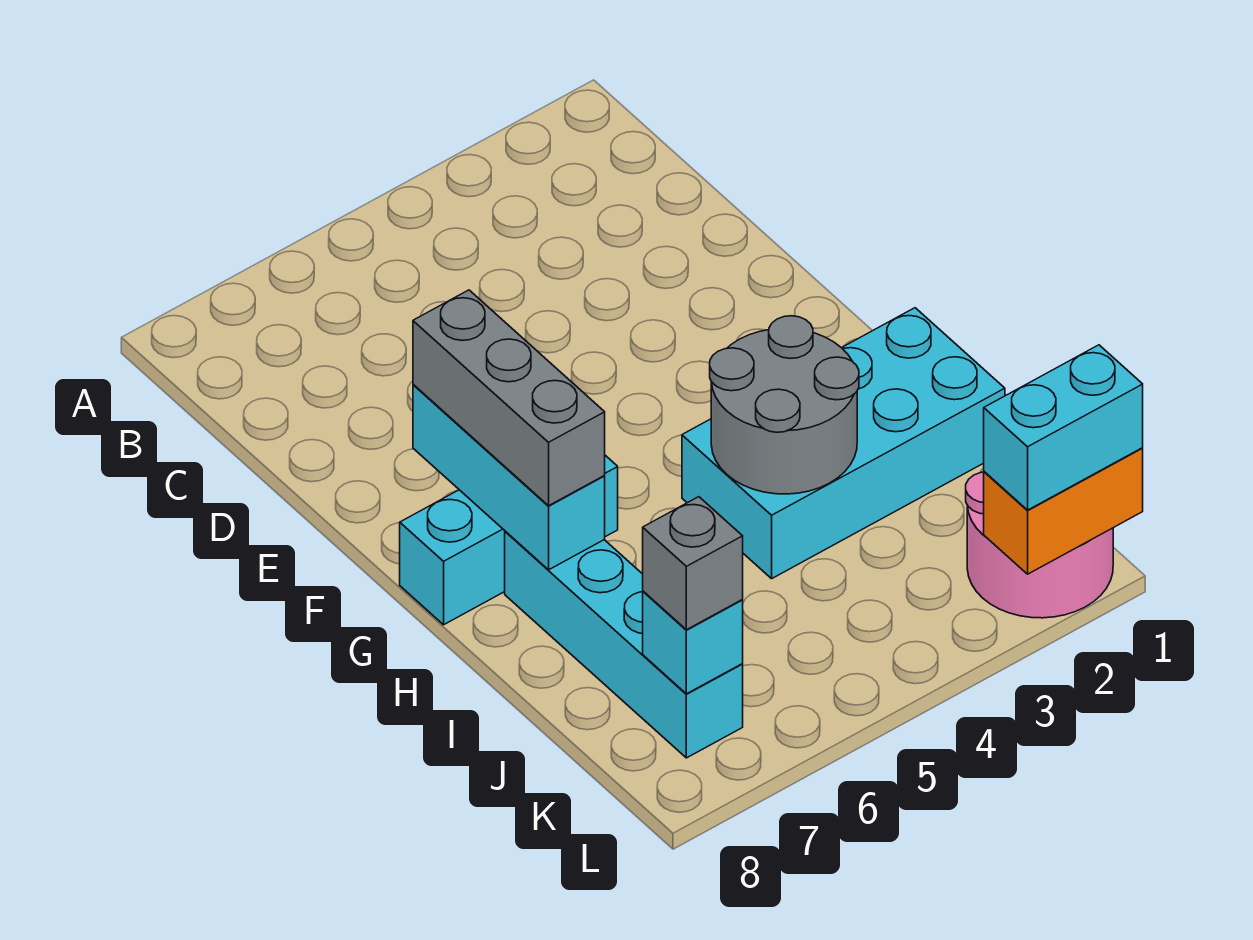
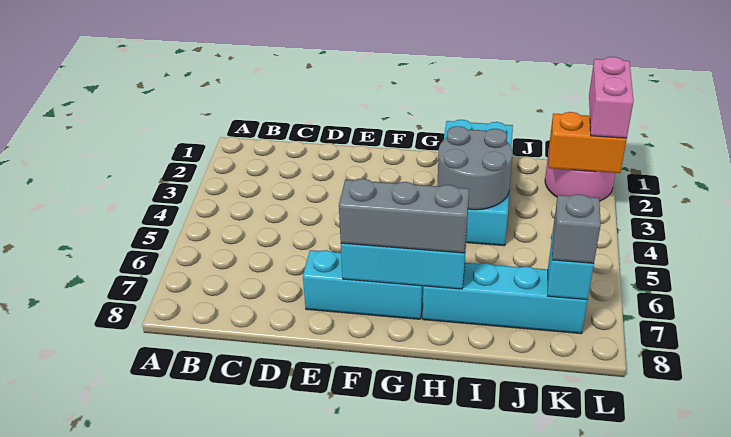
cyan brick G6:G8 level 1 -> cyan brick E7:G7 level 1
orange brick L1:L2 level 2 -> orange brick K2:L2 level 2
cyan brick L1:L2 level 3 -> pink brick L1:L2 level 3

